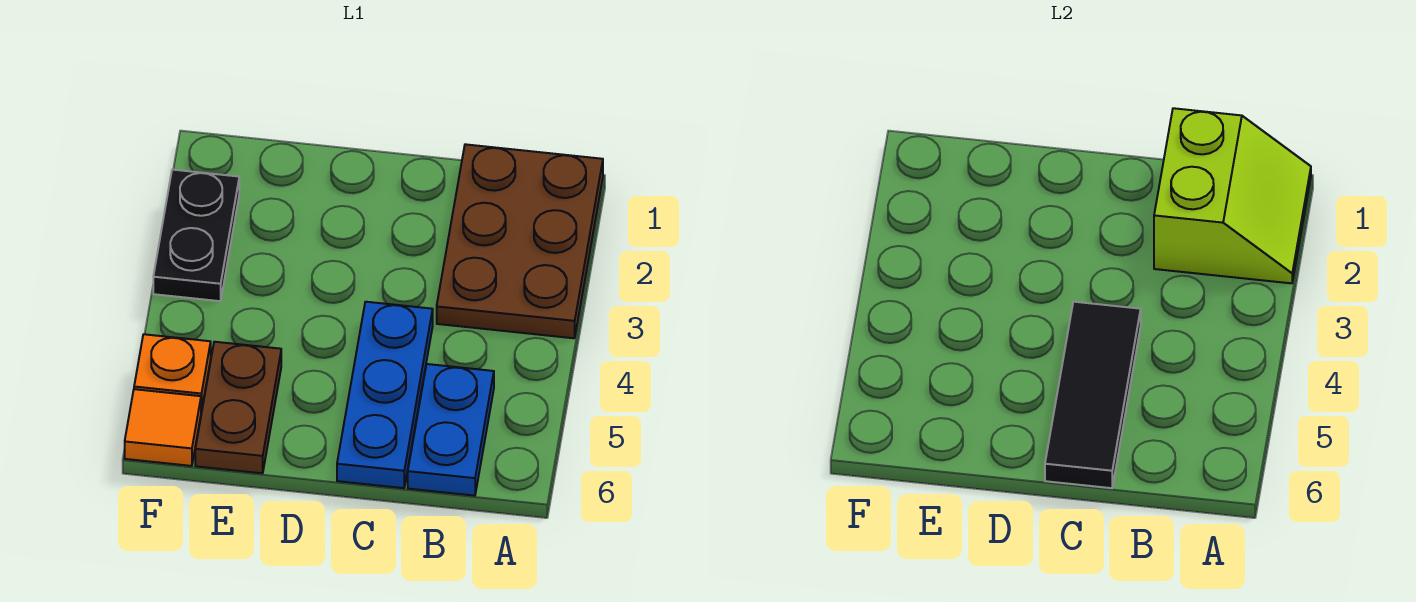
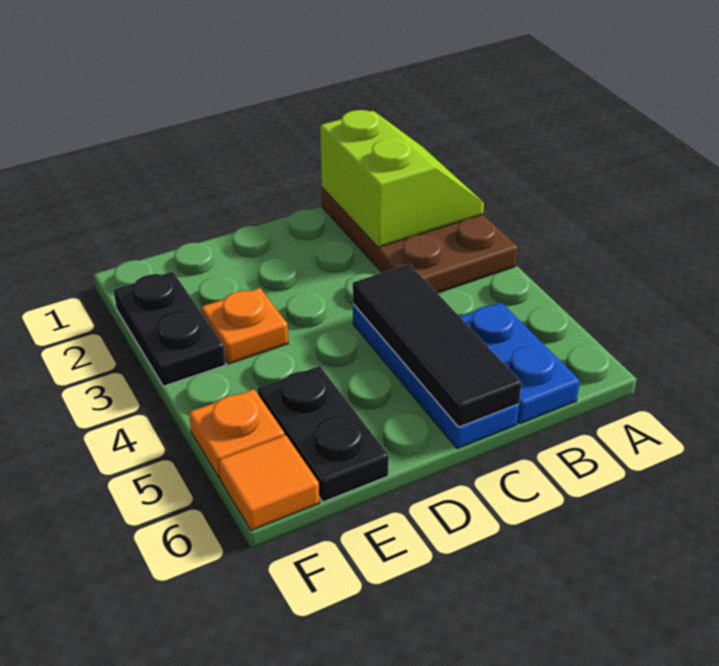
none -> orange plate E3 level 1
brown plate E5:E6 level 1 -> black plate E5:E6 level 1

